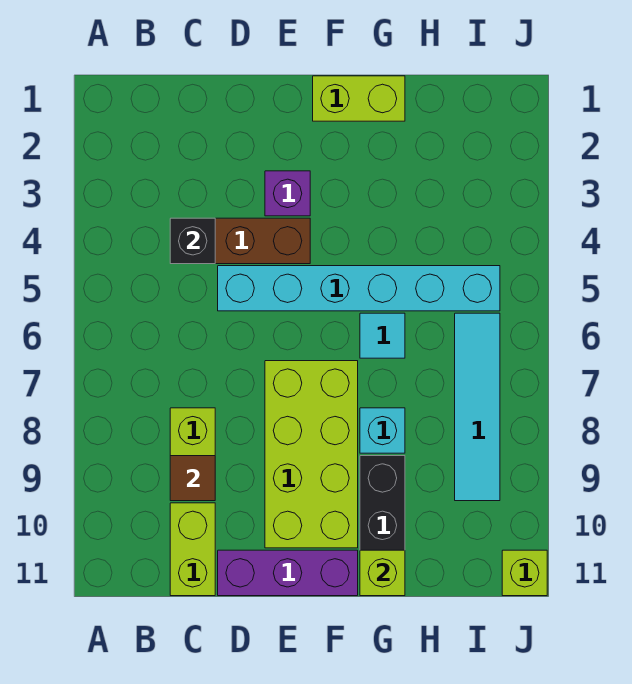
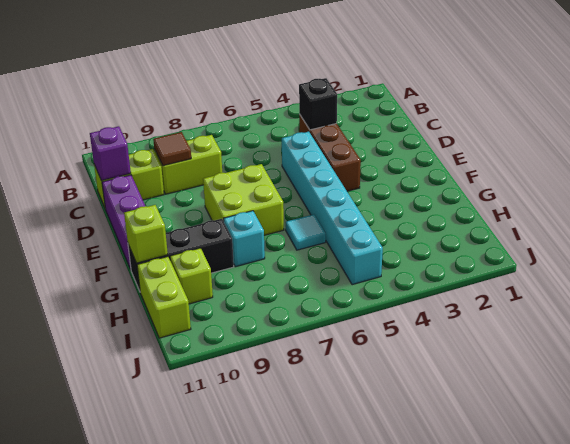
purple brick E3 level 1 -> purple brick C11 level 2
lime brick E7:F10 level 1 -> lime brick E7:F8 level 1
lime brick F1:G1 level 1 -> lime brick H11:I11 level 1
cyan tile I6:I9 level 1 -> none
lime brick J11 level 1 -> lime brick H10 level 1

